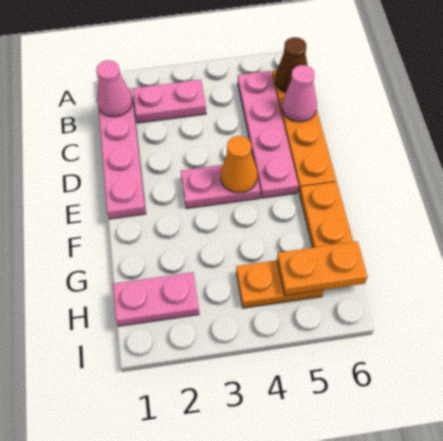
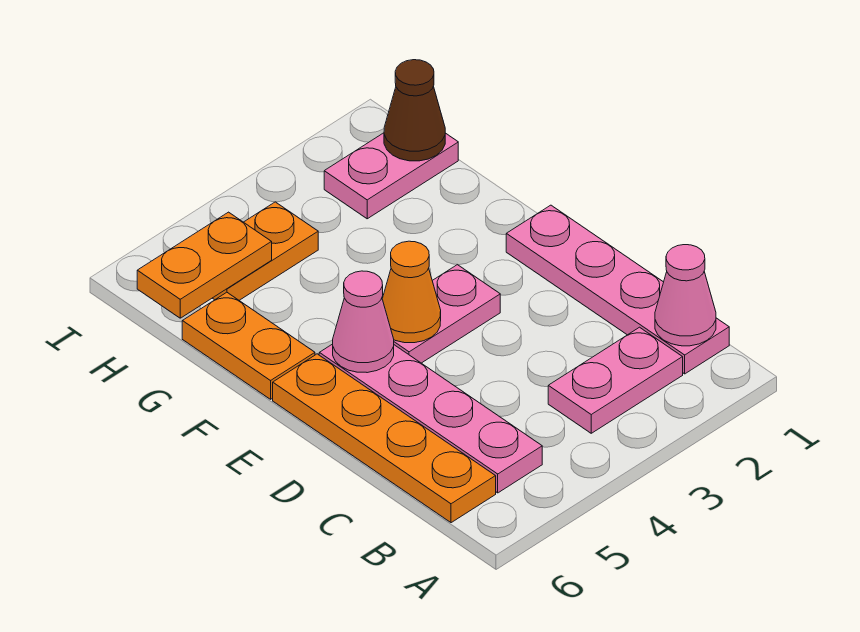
brown cone B6 level 2 -> brown cone H1 level 2
pink cone C6 level 2 -> pink cone E5 level 2

